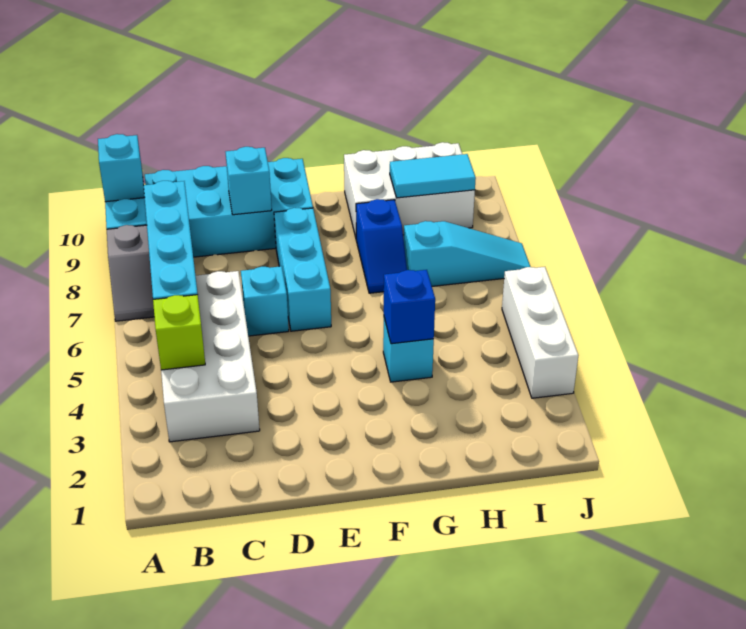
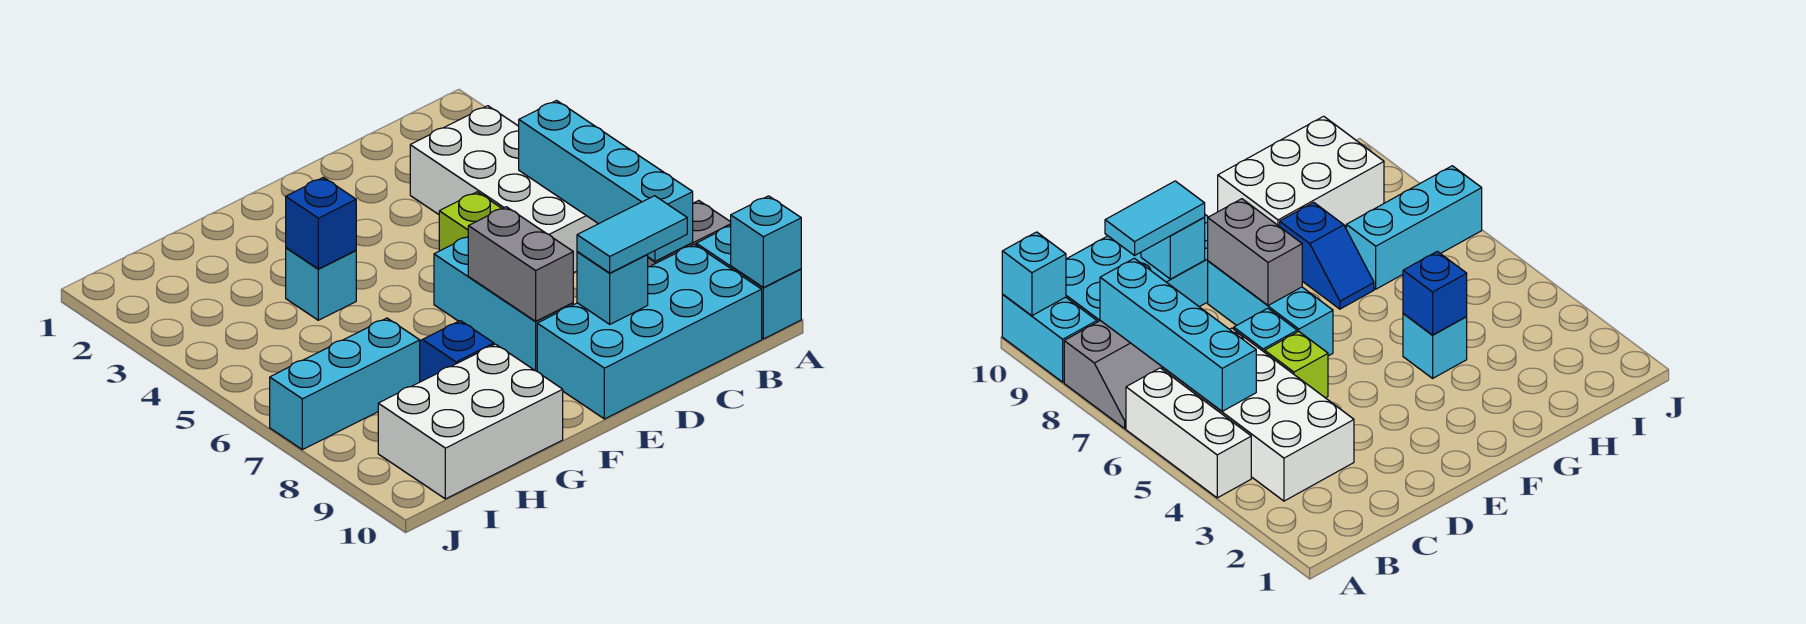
lime brick B4 level 2 -> lime brick D5 level 1
none -> grey brick E7:E8 level 2
cyan slope H7:J7 level 1 top H -> cyan brick H7:J7 level 1
cyan tile H9:I9 level 2 -> cyan tile C9:D9 level 3
white brick J3:J5 level 1 -> white brick A4:A6 level 1

